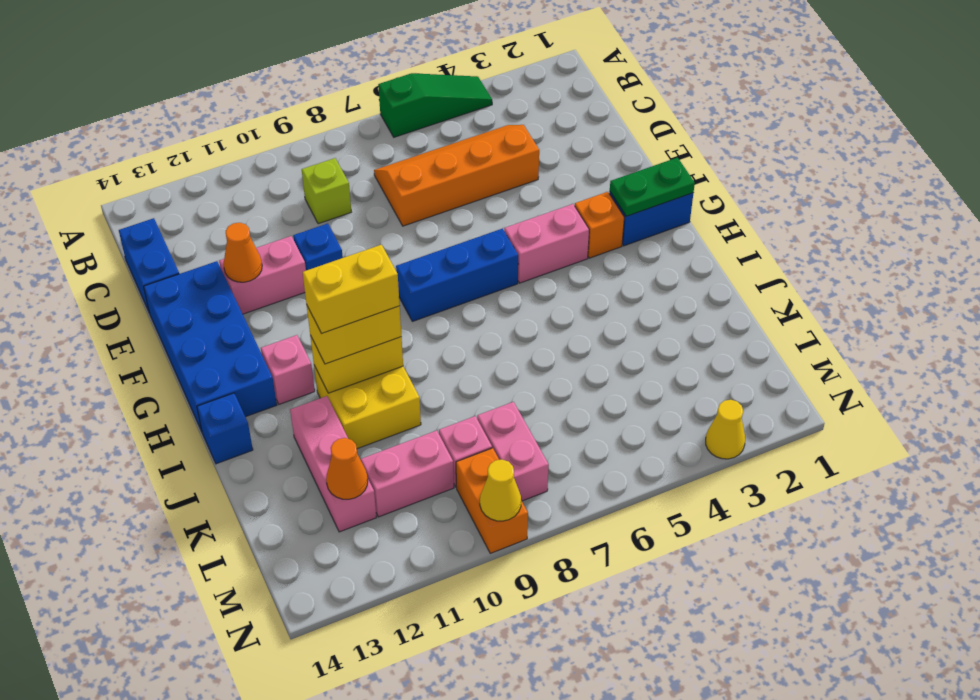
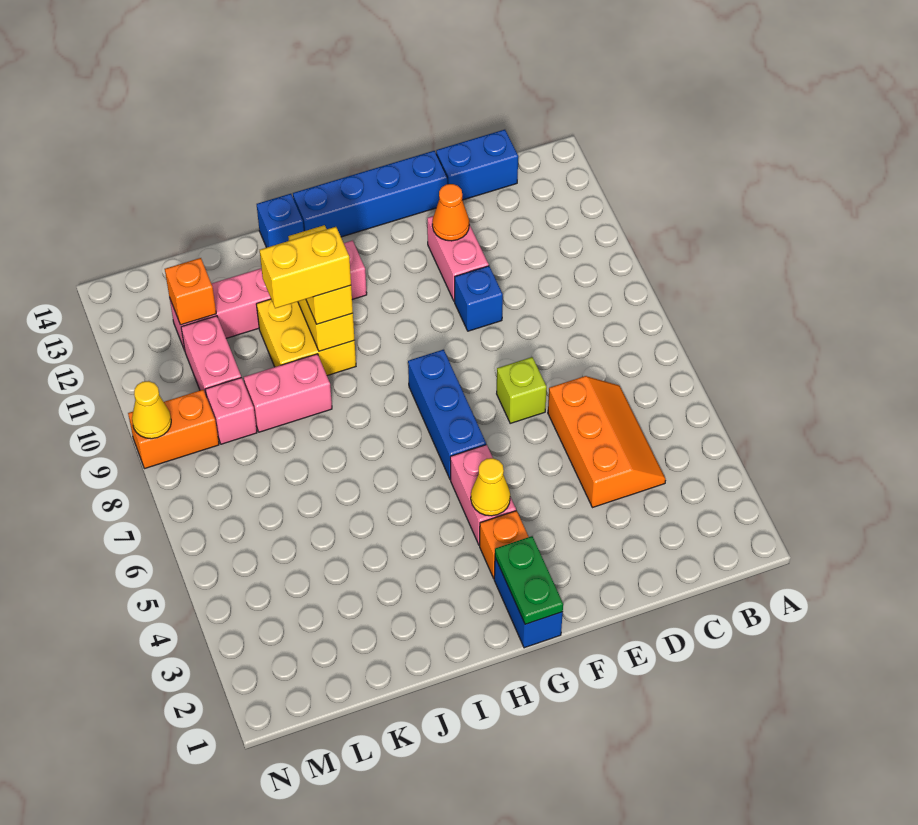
green slope A4:A6 level 1 top 6 -> none
orange slope C4:D7 level 1 top D -> orange slope C4:D6 level 1 top D
lime brick C9 level 1 -> lime brick E7 level 1
blue brick E13:H14 level 1 -> blue brick E14:H14 level 1
yellow brick I10:I11 level 4 -> yellow brick I10:J10 level 4
pink brick L8:M8 level 1 -> pink brick J9:K9 level 1
orange cone L12 level 2 -> orange brick L12 level 2
yellow cone N3 level 1 -> yellow cone G4 level 2

